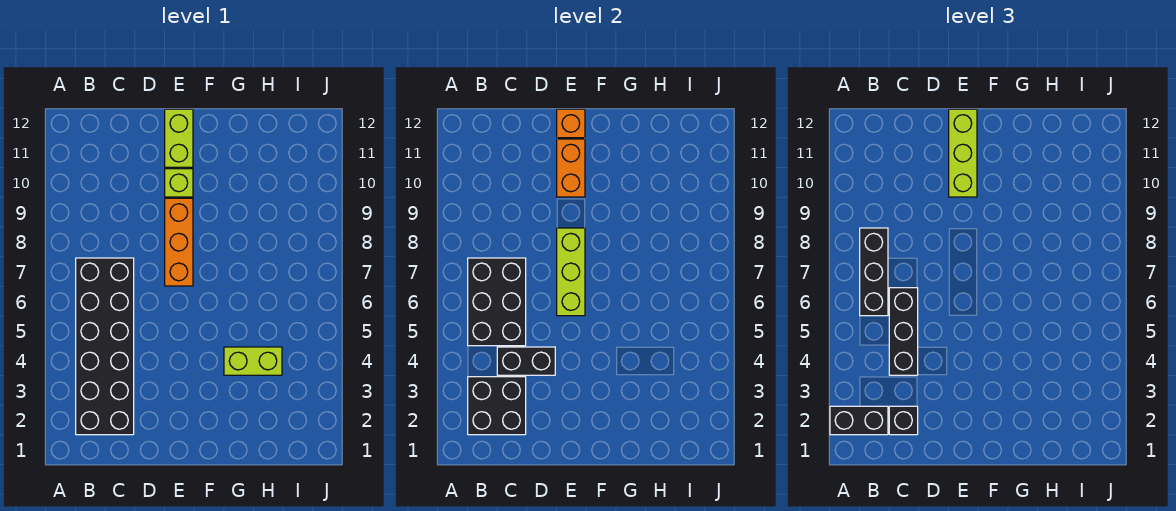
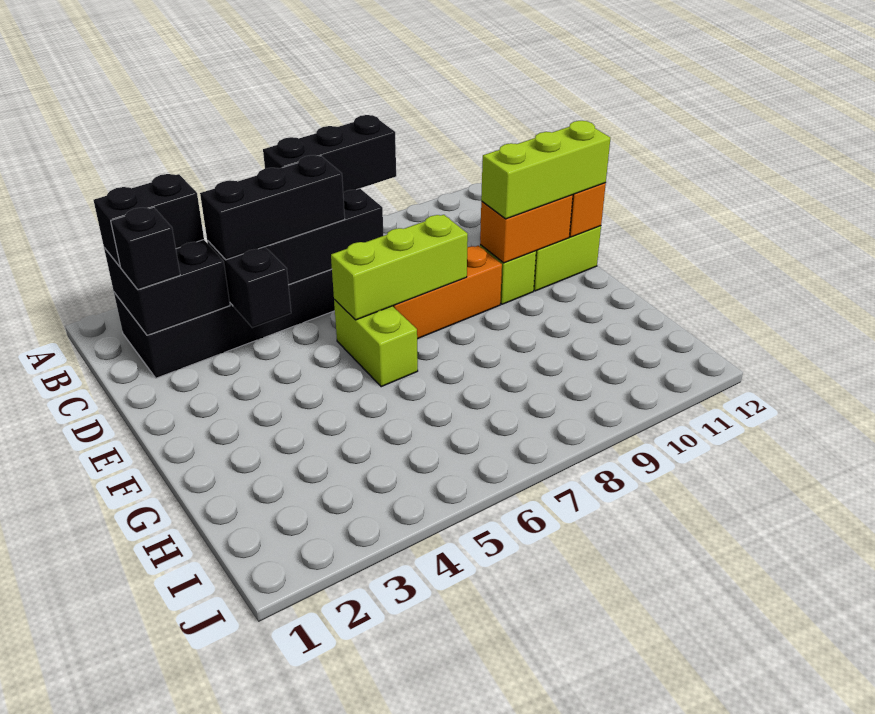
black brick A2:B2 level 3 -> black brick B2:B3 level 3
lime brick G4:H4 level 1 -> lime brick E6:F6 level 1

